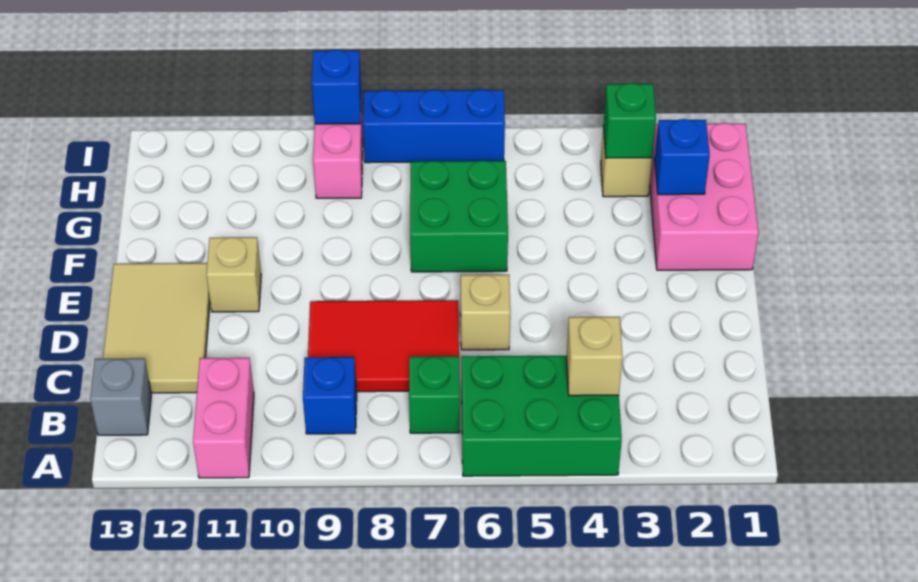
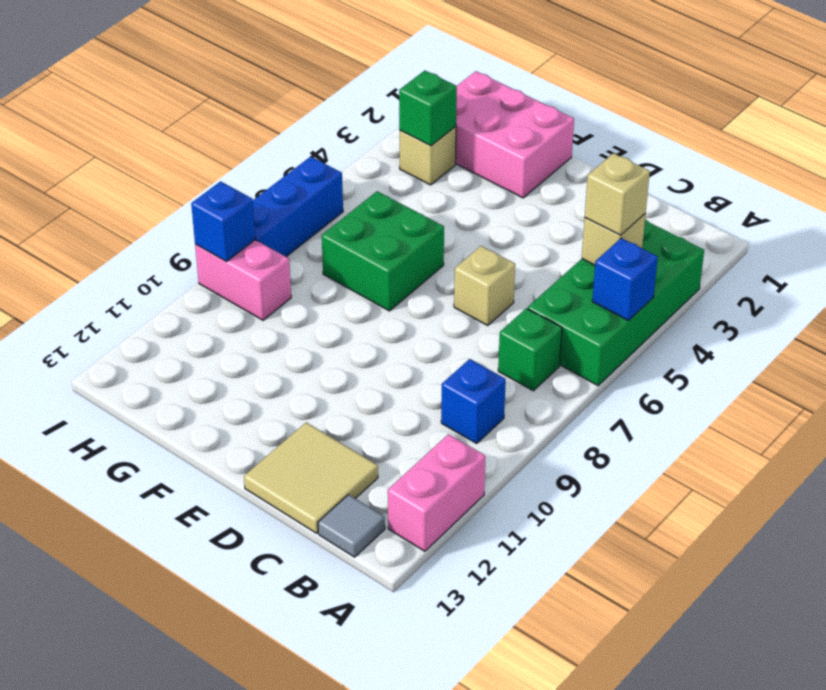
green brick A4:B6 level 1 -> green brick A3:B6 level 1
pink brick A11:B11 level 1 -> pink brick A11:A12 level 1
grey brick B13 level 1 -> grey tile B13 level 1
red tile C7:D9 level 1 -> none
tan tile C12:E13 level 1 -> tan tile C12:D13 level 1
tan brick E11 level 1 -> tan brick B4 level 3
blue brick G2 level 2 -> blue brick A5 level 2

